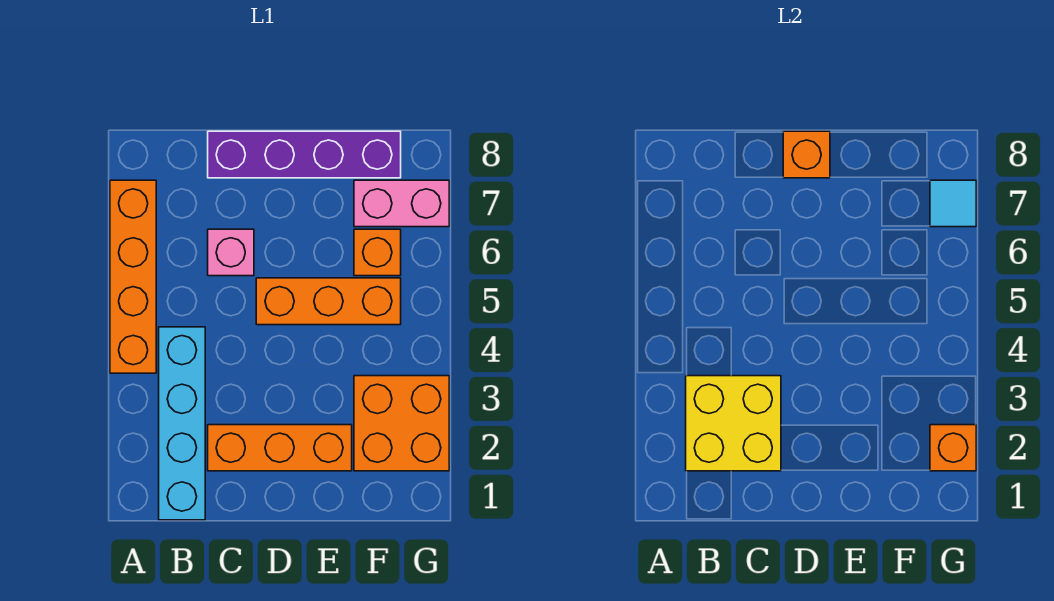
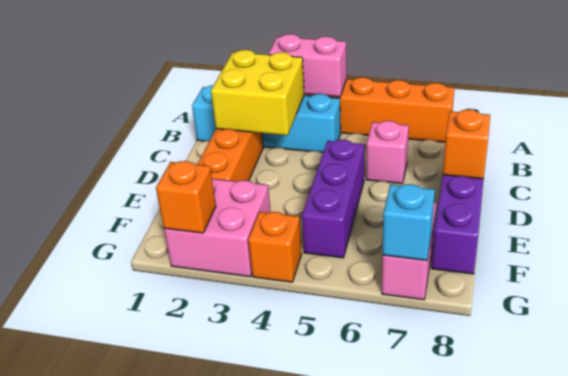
none -> pink brick A3:A4 level 2
orange brick D5:F5 level 1 -> purple brick D5:F5 level 1
orange brick F2:G3 level 1 -> pink brick F2:G3 level 1
orange brick F6 level 1 -> orange brick G4 level 1
cyan tile G7 level 2 -> cyan brick G7 level 2

